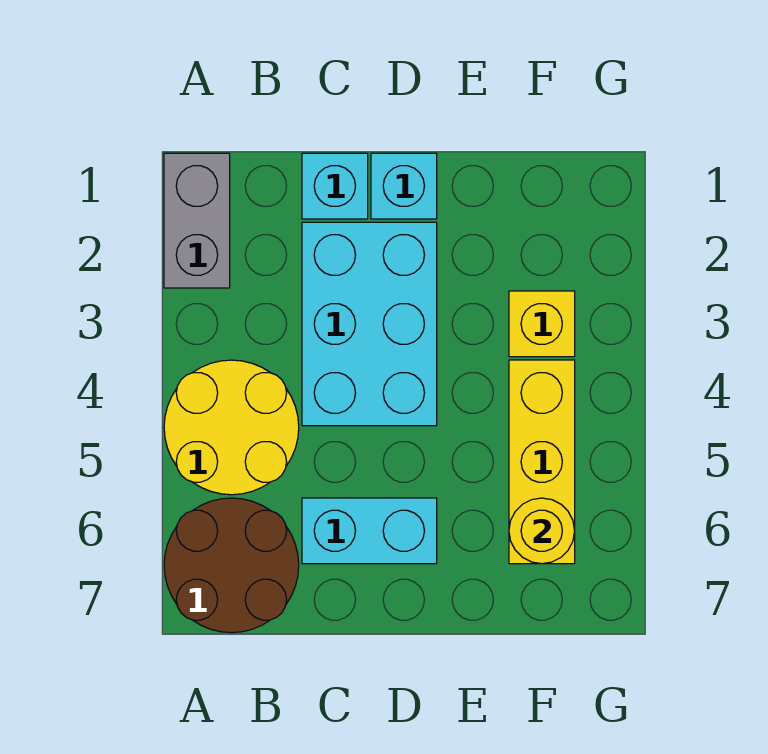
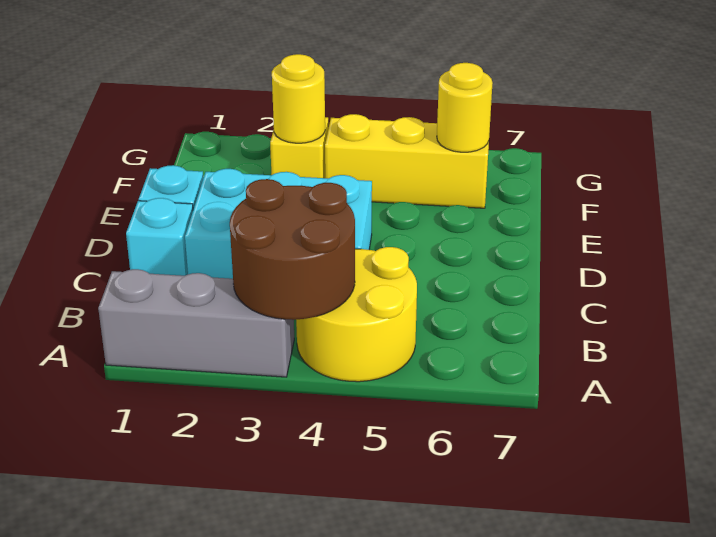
grey brick A1:A2 level 1 -> grey brick A1:A3 level 1
brown round brick A6:B7 level 1 -> brown round brick A3:B4 level 2
cyan brick C6:D6 level 1 -> none
none -> yellow round brick F3 level 2

